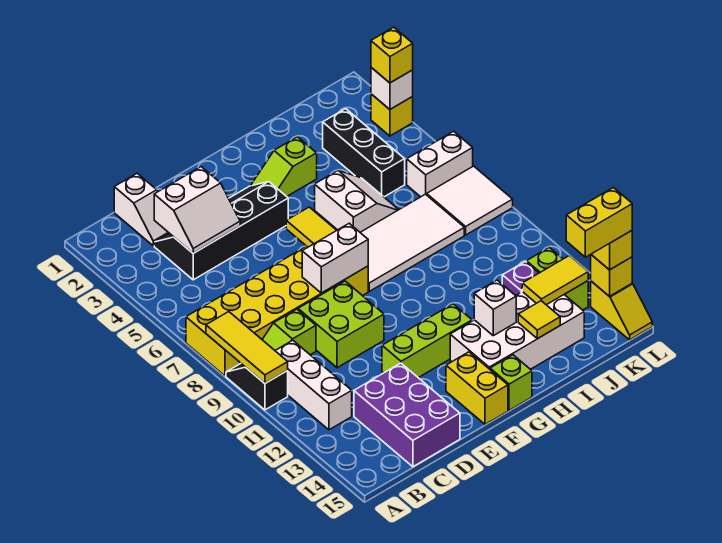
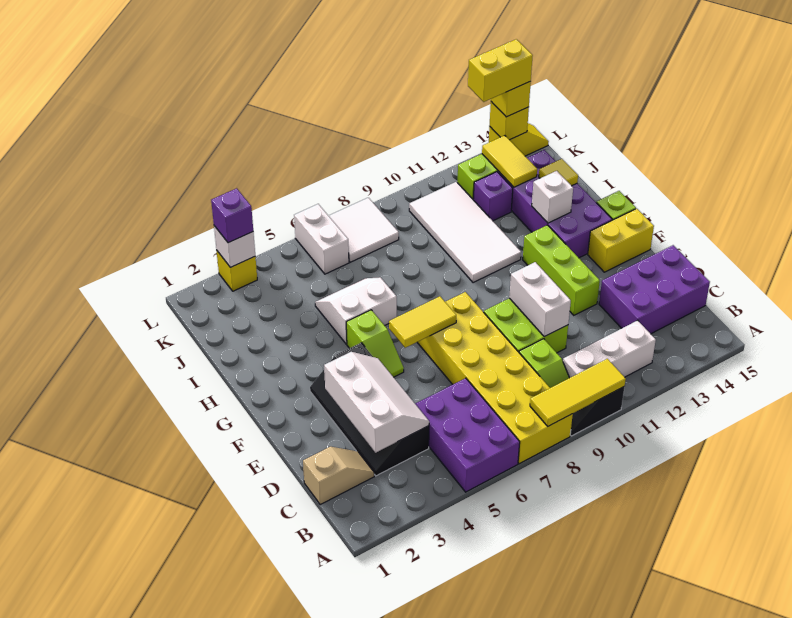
none -> purple brick A5:C6 level 1
white slope C1:C2 level 1 top 1 -> tan slope C1:C2 level 1 top 1
white slope C3:D4 level 2 top 3 -> white slope C3:E4 level 2 top 3
white brick E8:F8 level 2 -> white brick D10:E10 level 2
lime slope G3:H3 level 1 top H -> lime slope F5:G5 level 1 top G
white tile G7:J8 level 1 -> white tile H10:K11 level 1
white brick G13:J14 level 1 -> purple brick G13:J14 level 1
black brick J3:J5 level 1 -> none
yellow brick K14:L14 level 4 -> yellow brick L13:L14 level 4
yellow brick L3 level 3 -> purple brick L3 level 3

